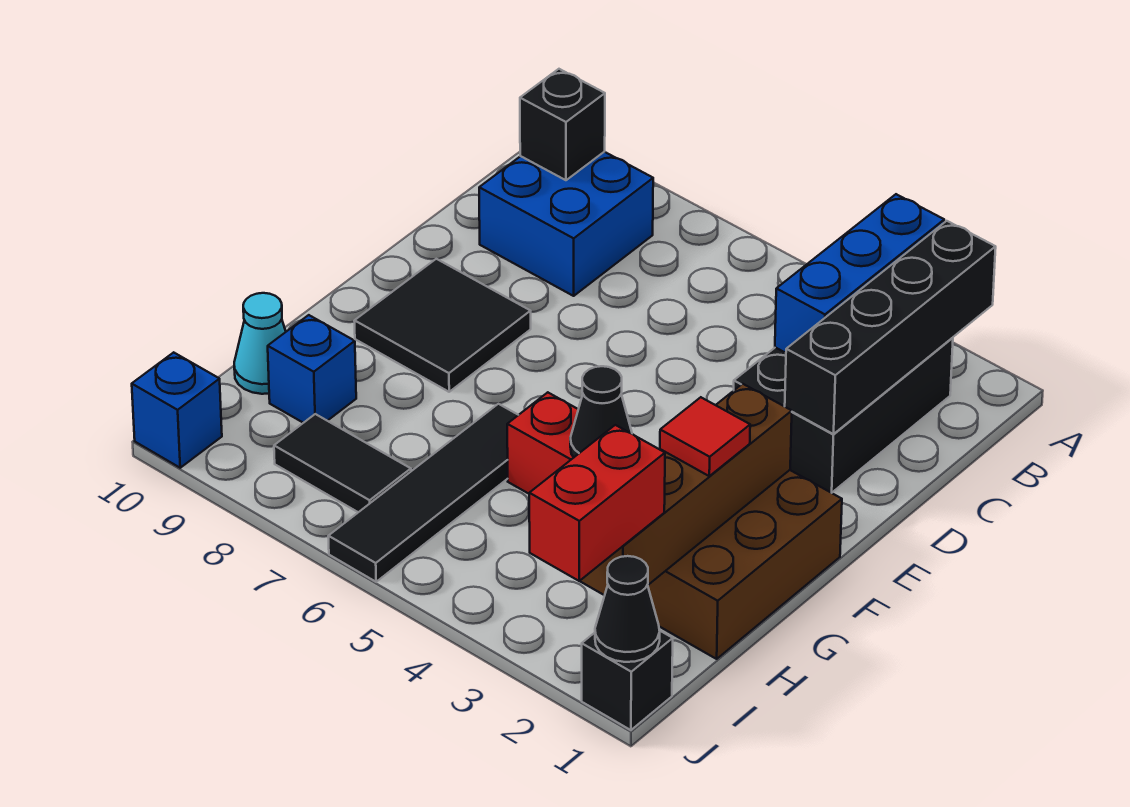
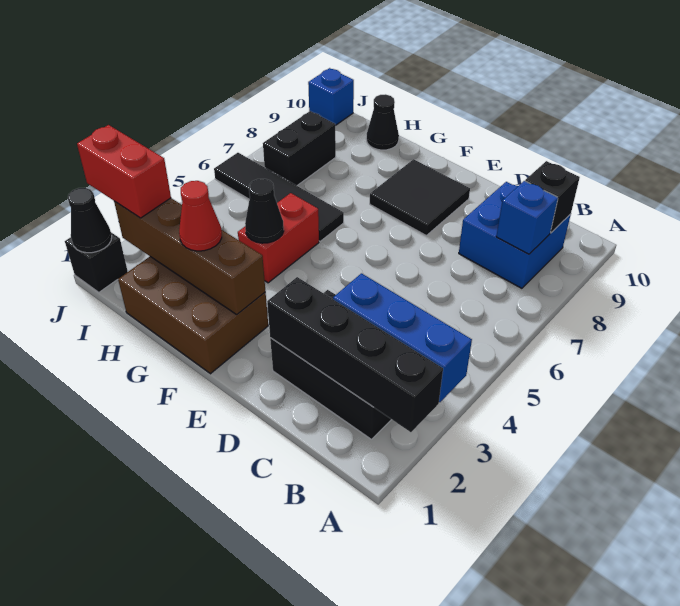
red tile G2 level 3 -> red cone G2 level 3
blue brick H9 level 1 -> blue brick B8 level 2
cyan cone H10 level 1 -> black cone H10 level 1
black tile I7:I8 level 1 -> black brick I7:I8 level 1

